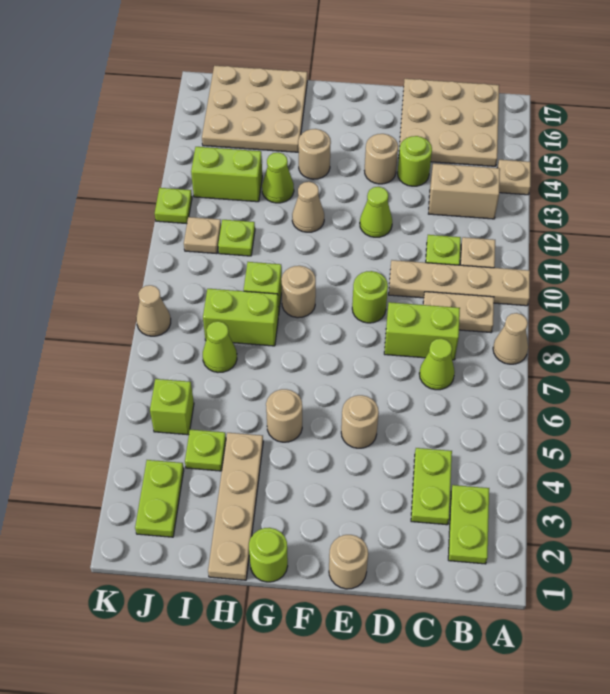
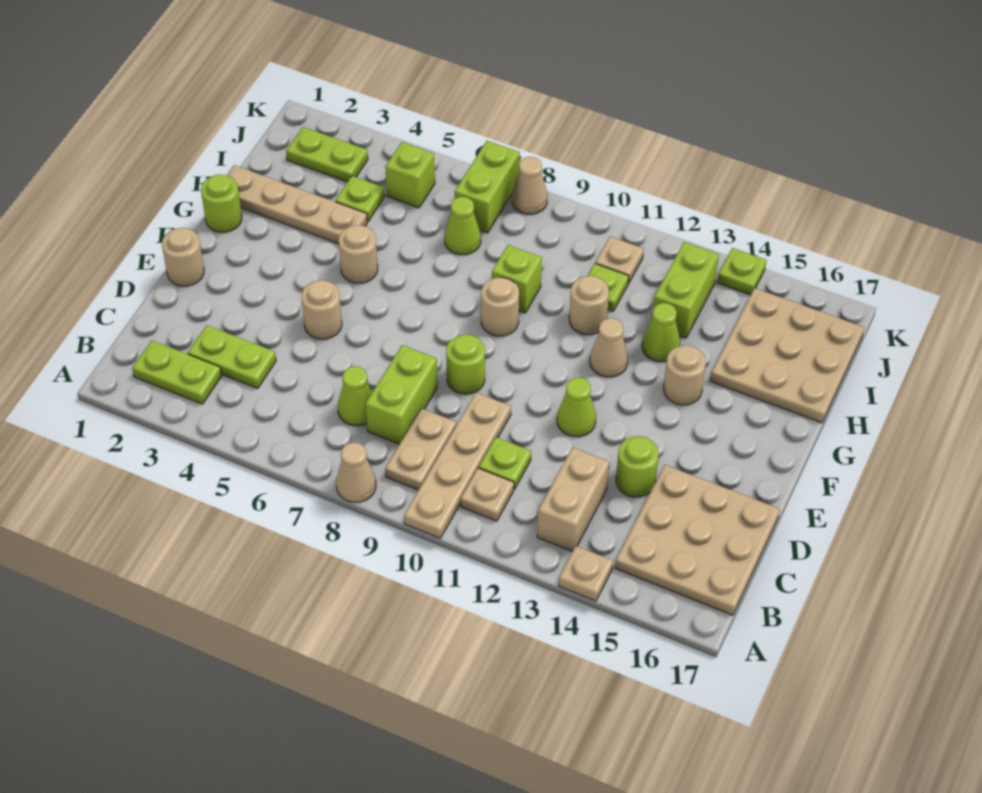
tan round brick E14 level 1 -> tan round brick H11 level 1
lime brick H8:I8 level 1 -> lime brick J7:K7 level 1
lime plate K12 level 1 -> lime plate K14 level 1

